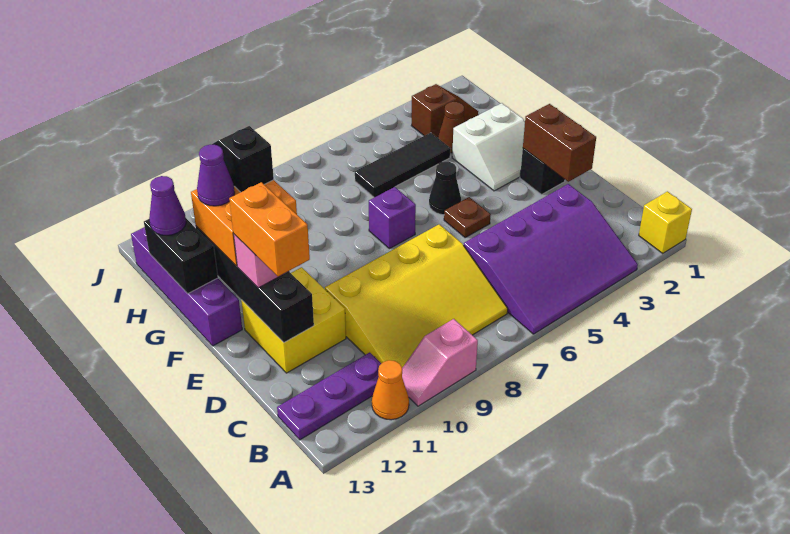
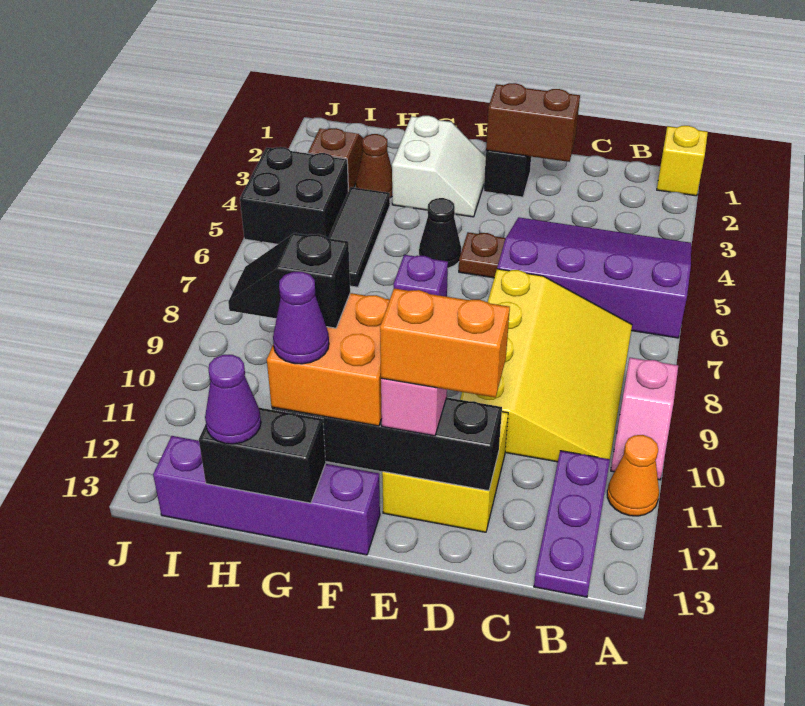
purple slope A3:C6 level 1 top C -> purple slope A4:D6 level 1 top 6
none -> black brick I4:J5 level 1

